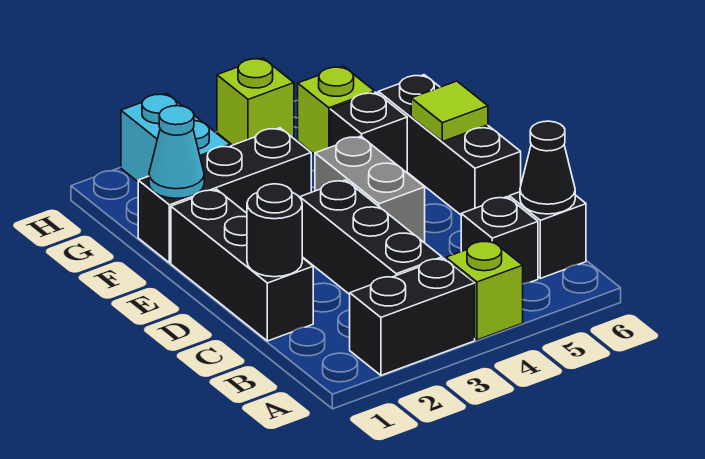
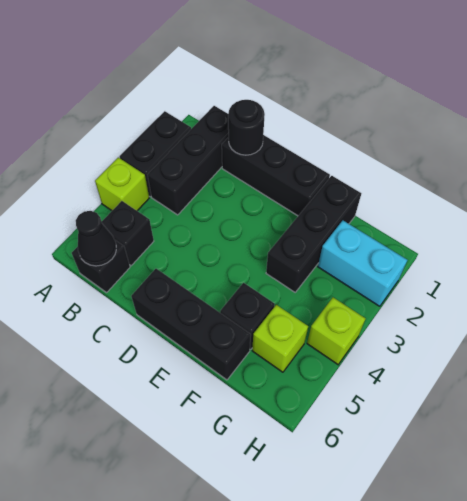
black brick B3:D3 level 1 -> black brick B1:B3 level 1
grey brick D4:E4 level 1 -> none
lime tile E6 level 2 -> none
cyan cone F1 level 2 -> none

